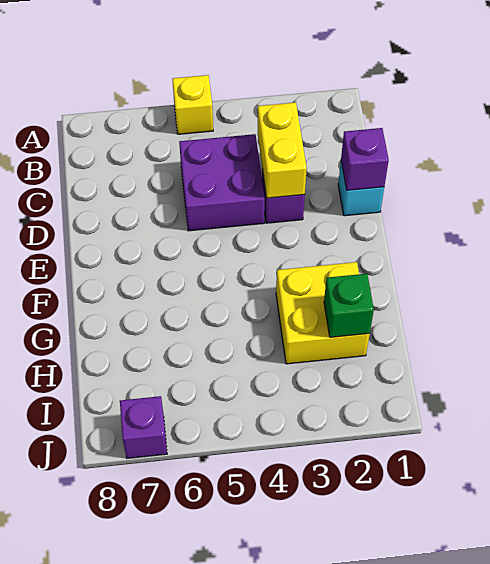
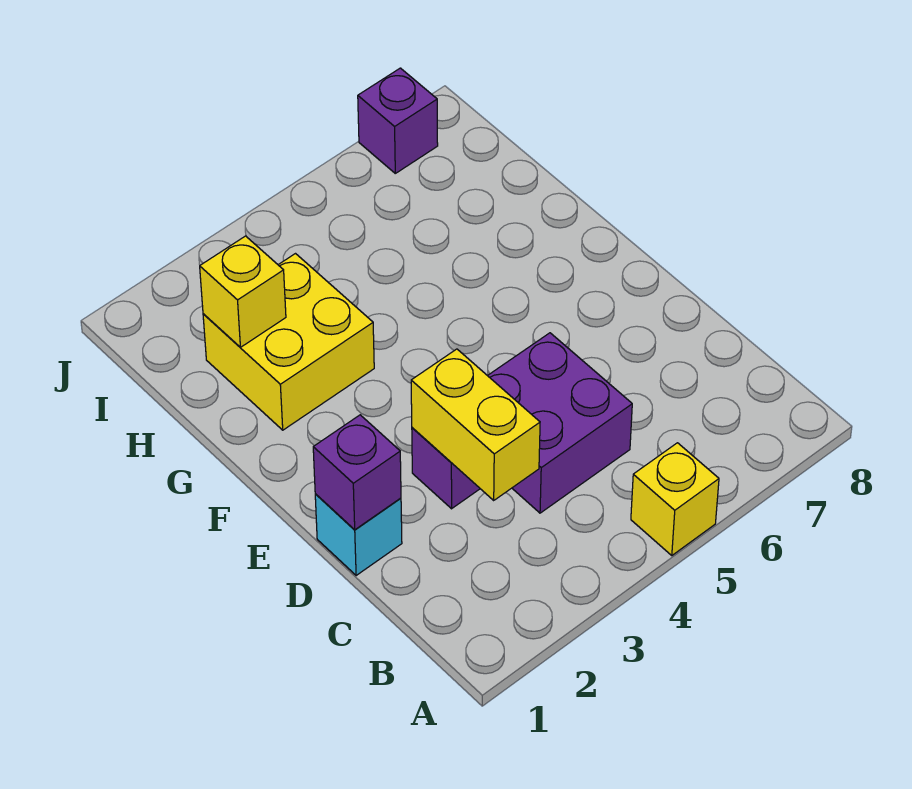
green brick H2 level 2 -> yellow brick H2 level 2

